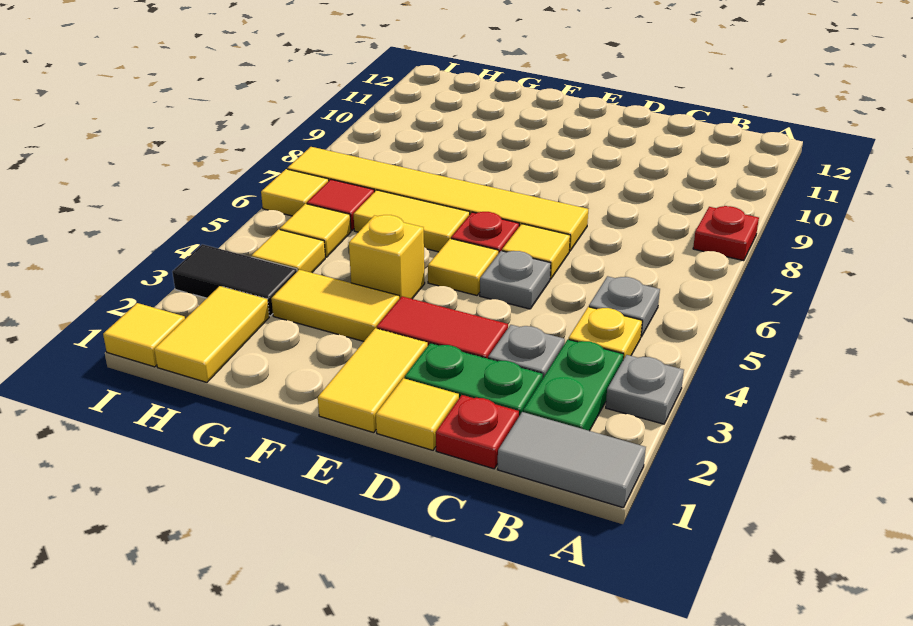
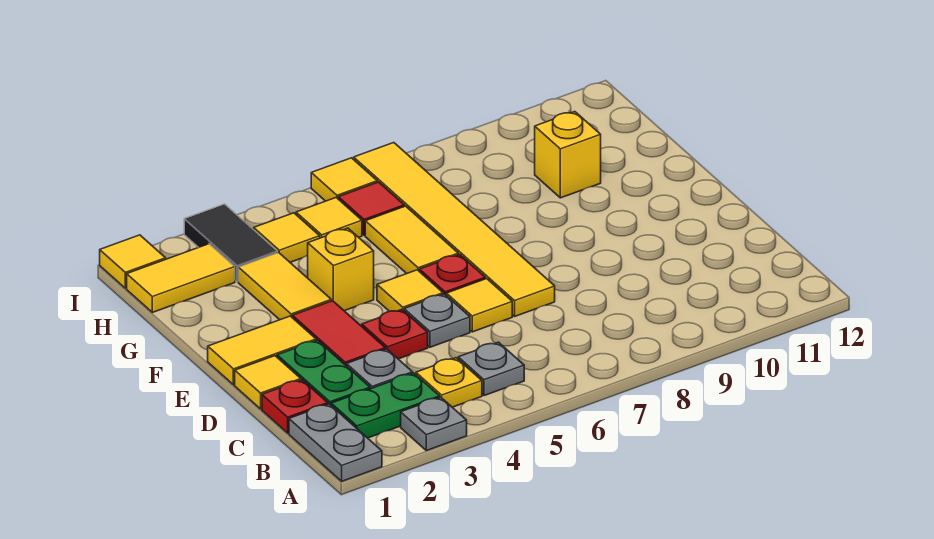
grey tile A1:B1 level 1 -> grey plate A1:B1 level 1
red plate A8 level 1 -> red plate D4 level 1
none -> yellow brick G10 level 1

